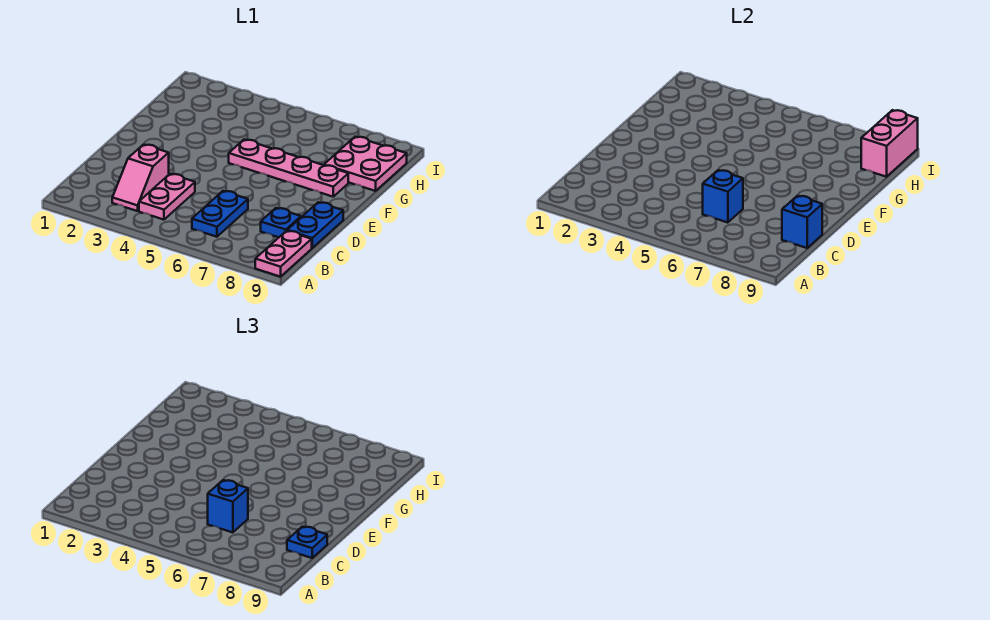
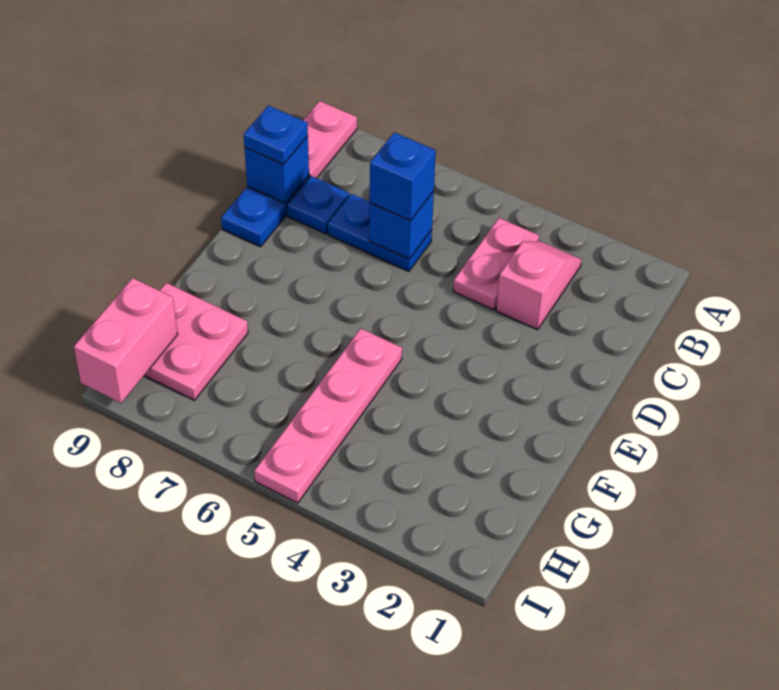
blue plate B6:C6 level 1 -> blue plate C6:C7 level 1
pink plate F5:F8 level 1 -> pink plate F5:I5 level 1

